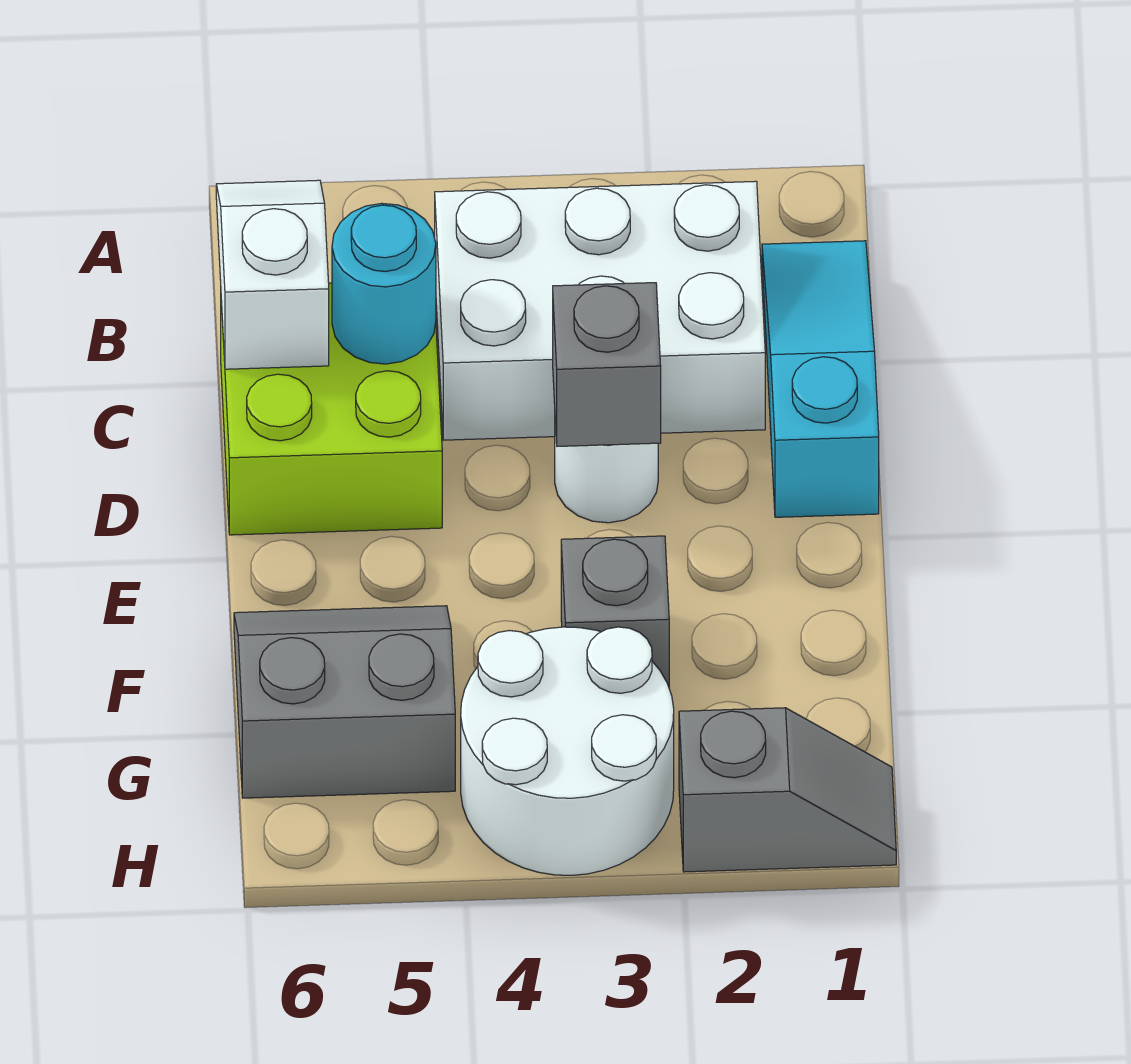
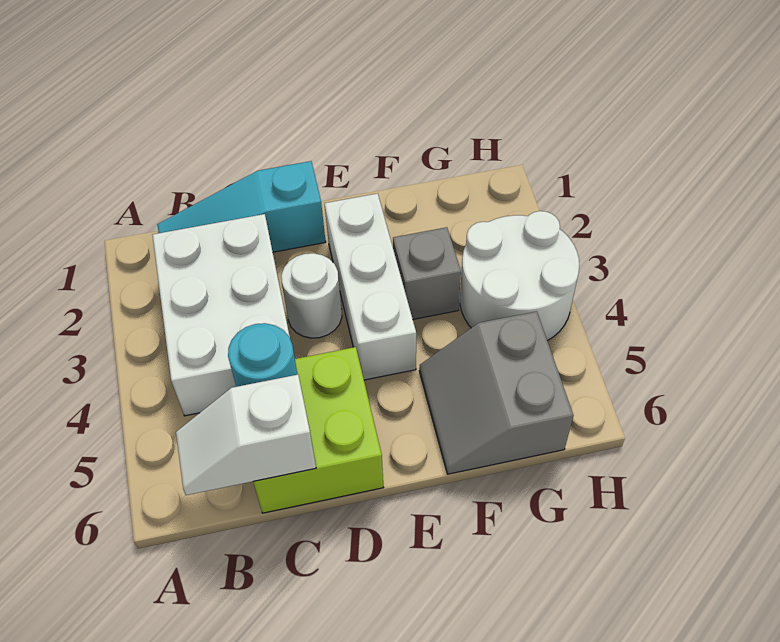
grey brick D3 level 2 -> none
none -> white brick E2:E4 level 1
grey slope H1:H2 level 1 top 2 -> none

